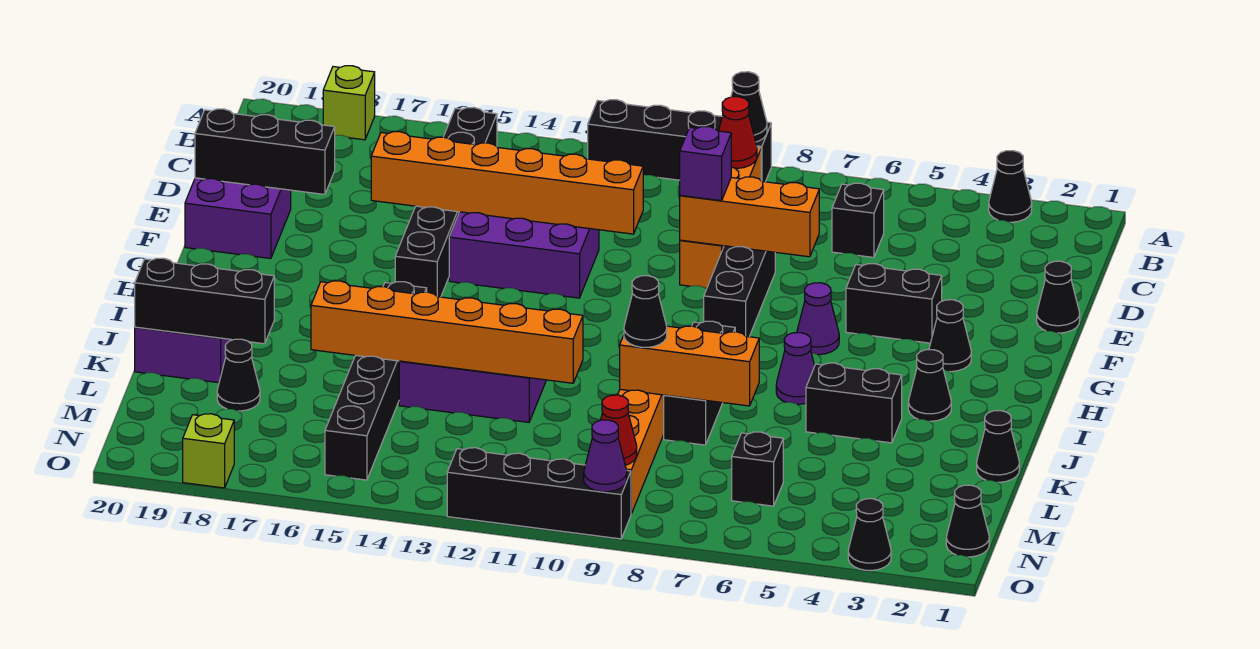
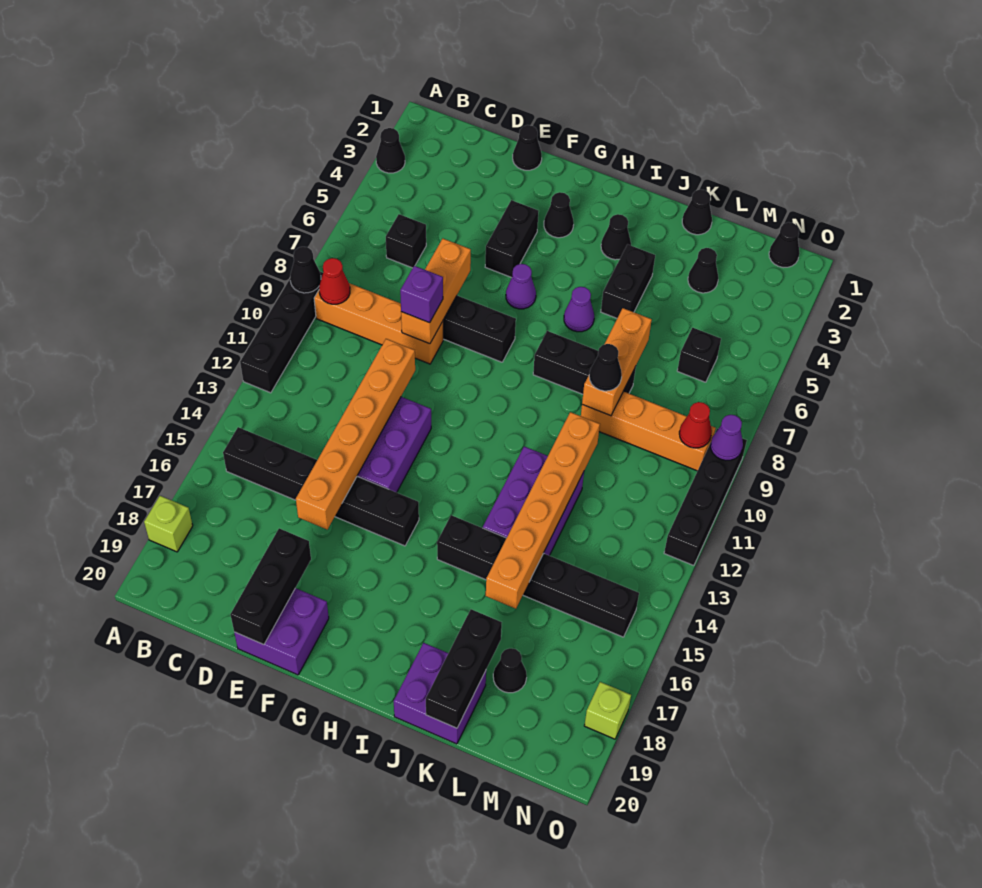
black cone O3 level 1 -> black cone L3 level 1

